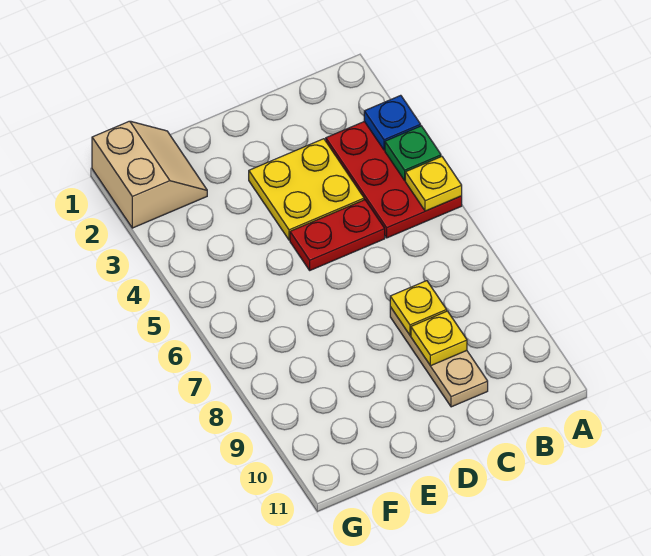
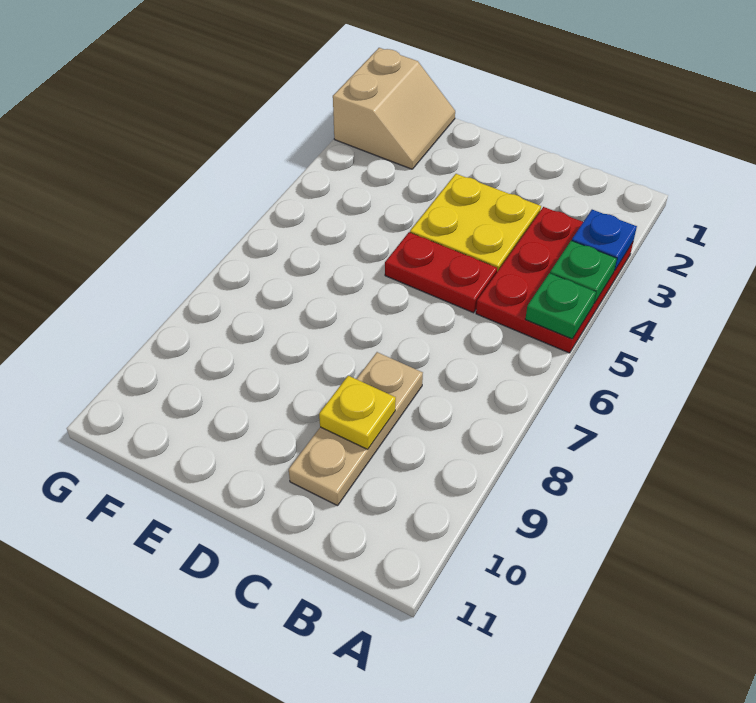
yellow plate A5 level 2 -> green plate A5 level 2
yellow plate C8 level 2 -> none

